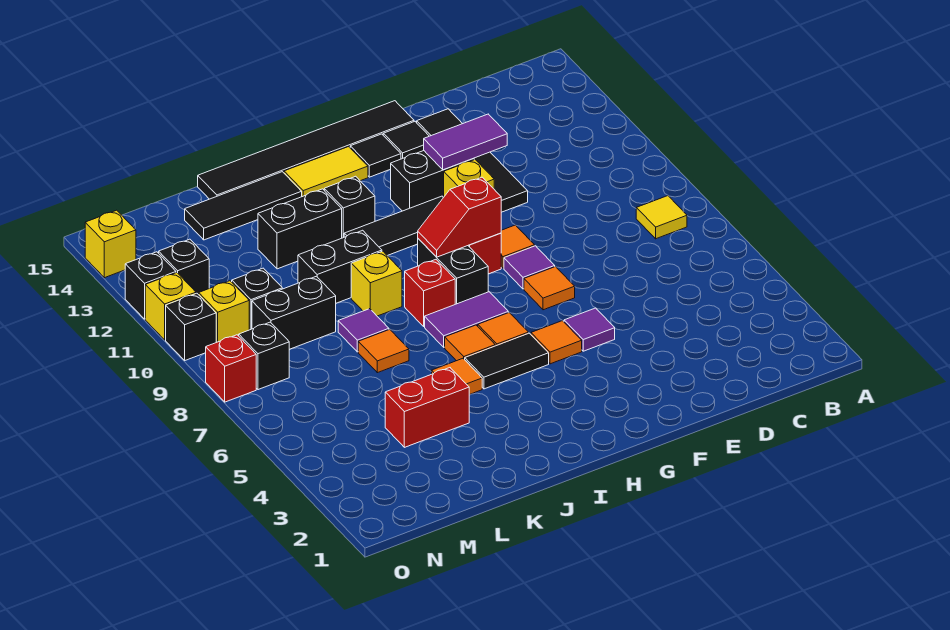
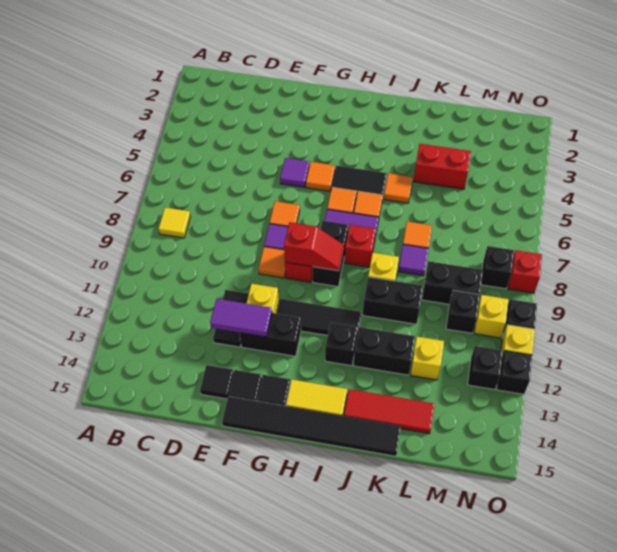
black tile J14:L14 level 1 -> red tile J14:L14 level 1
yellow brick O14 level 1 -> yellow brick L12 level 1

